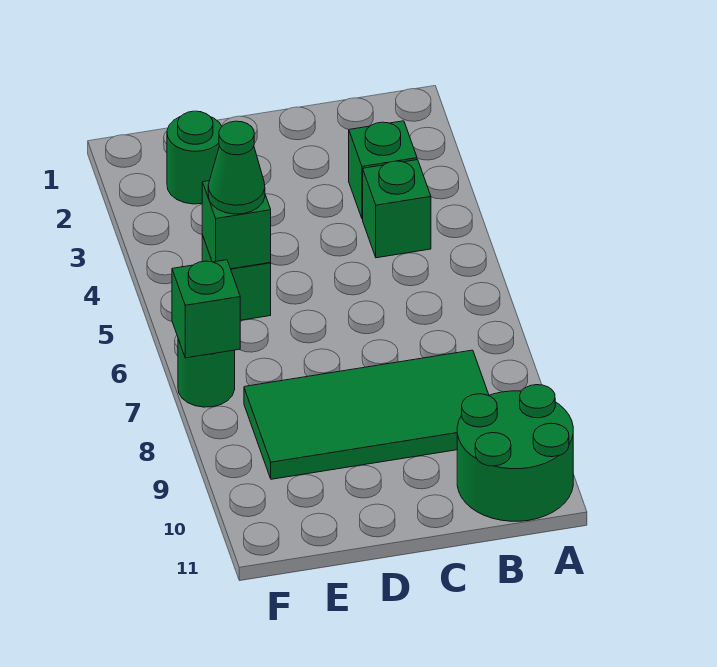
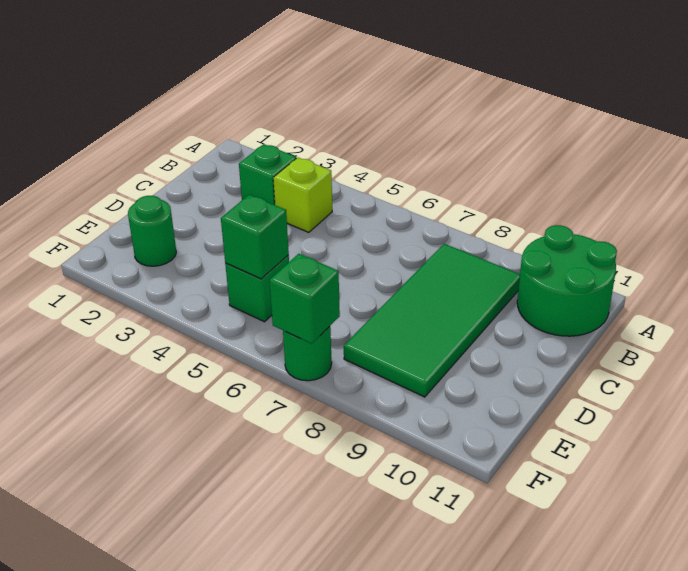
green brick B4 level 1 -> lime brick B4 level 1
green cone E5 level 3 -> none

